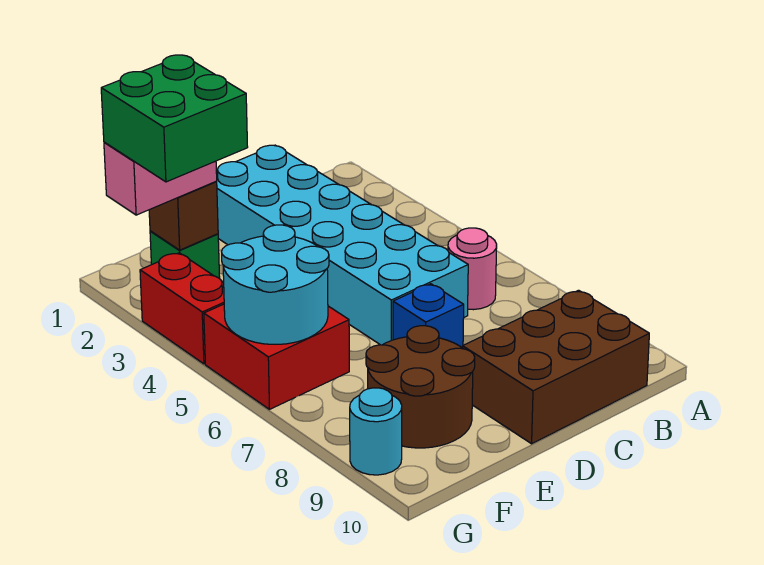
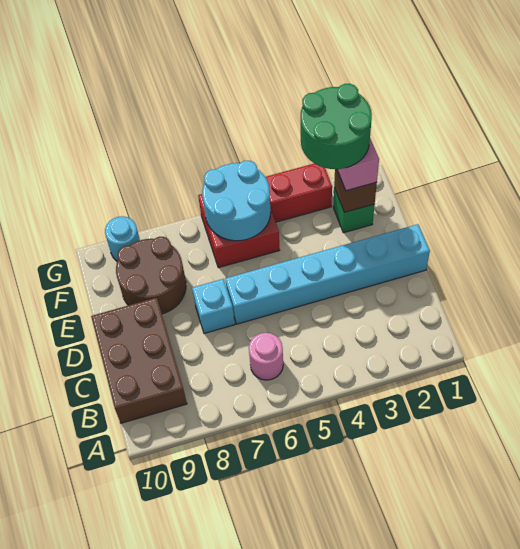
cyan brick C1:D6 level 1 -> cyan brick D1:D6 level 1
blue brick D7 level 1 -> cyan brick D7 level 1
green brick F2:G3 level 4 -> green round brick F2:G3 level 4

